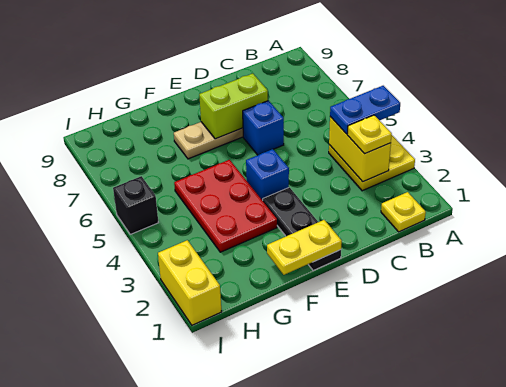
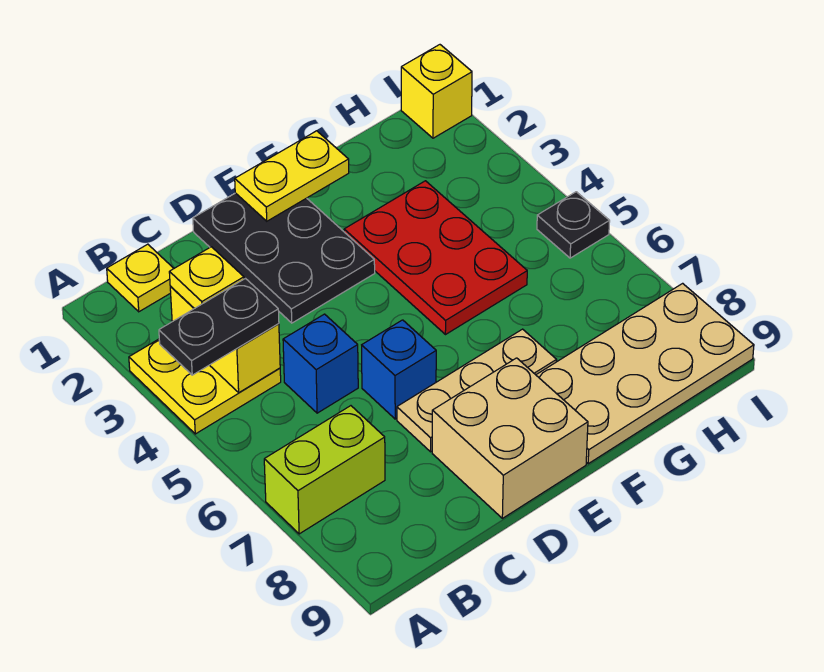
blue plate A4:B4 level 3 -> black plate A4:B4 level 3
lime brick D7:E7 level 2 -> lime brick A7:B7 level 1
none -> tan brick D8:E9 level 1
black plate E1:E3 level 1 -> black plate D1:E3 level 1
blue brick E4 level 1 -> blue brick C5 level 1
none -> tan plate F8:I9 level 1
yellow brick I1:I2 level 1 -> yellow brick I1 level 1
black brick I5 level 1 -> black plate I5 level 1

